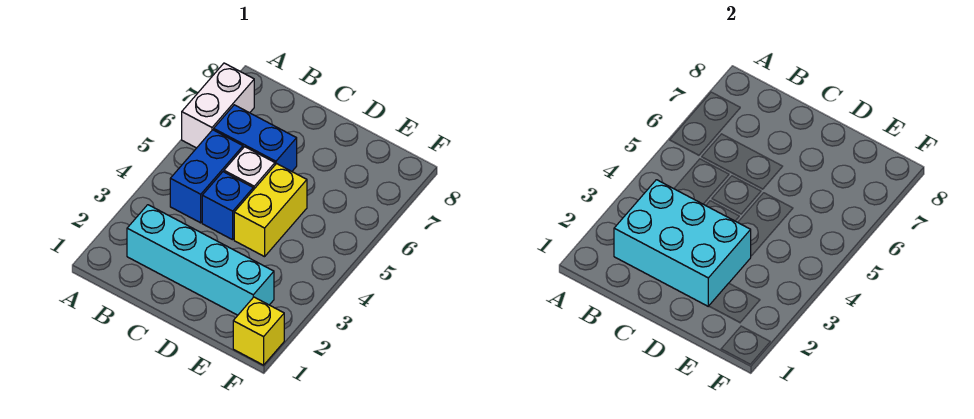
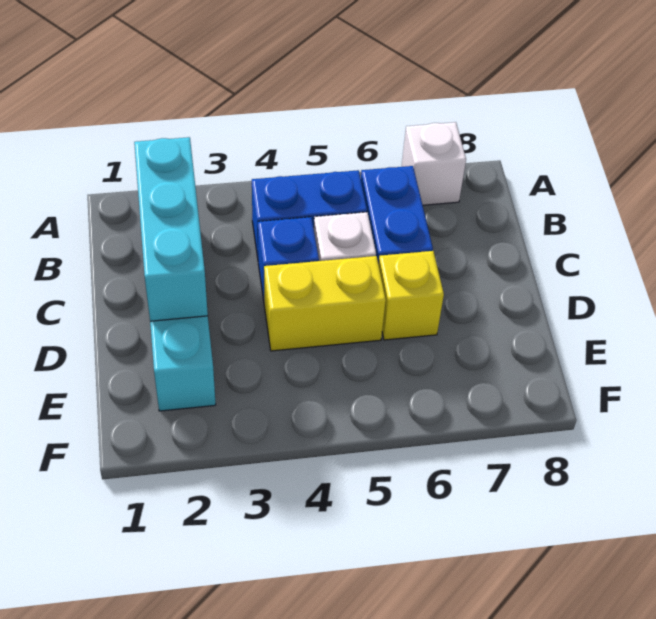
white brick A6:A7 level 1 -> white brick A7 level 1
cyan brick B2:D3 level 2 -> cyan brick B2:D2 level 2
yellow brick F1 level 1 -> yellow brick D6 level 1

